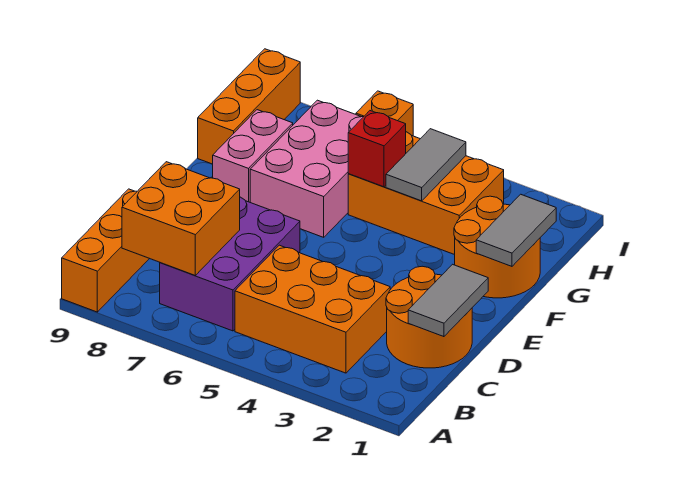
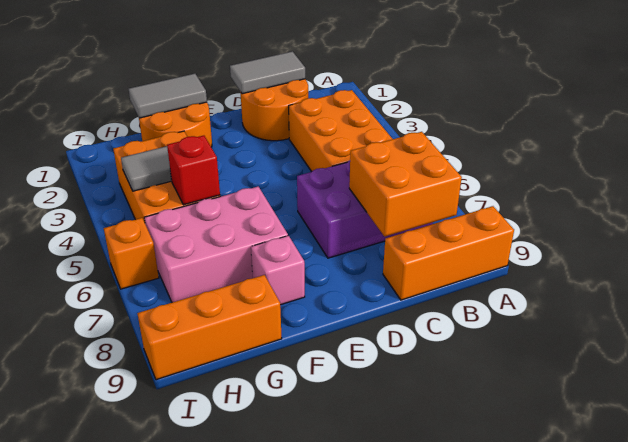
pink brick F8:G8 level 1 -> pink brick F8 level 1

